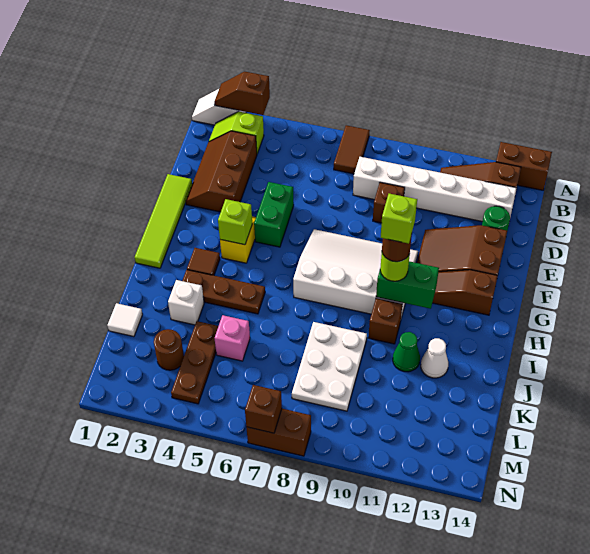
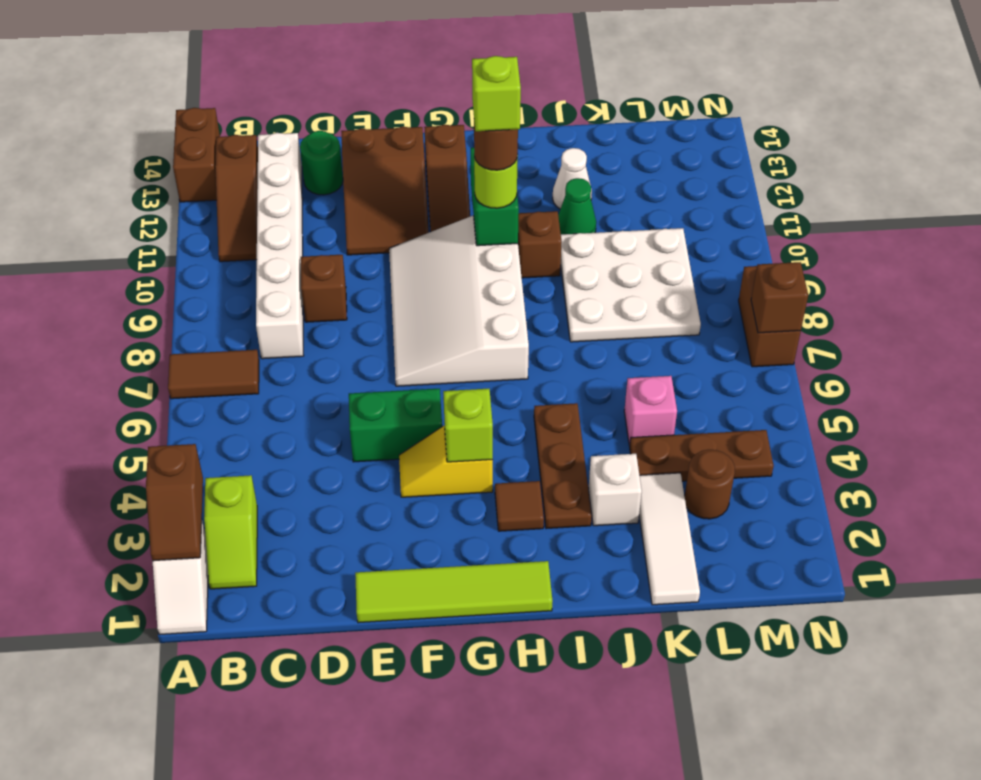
brown slope C2:E3 level 1 top 3 -> none
white plate J8:L9 level 1 -> white plate J8:L10 level 1
white tile K1 level 1 -> white tile K1:K3 level 1

